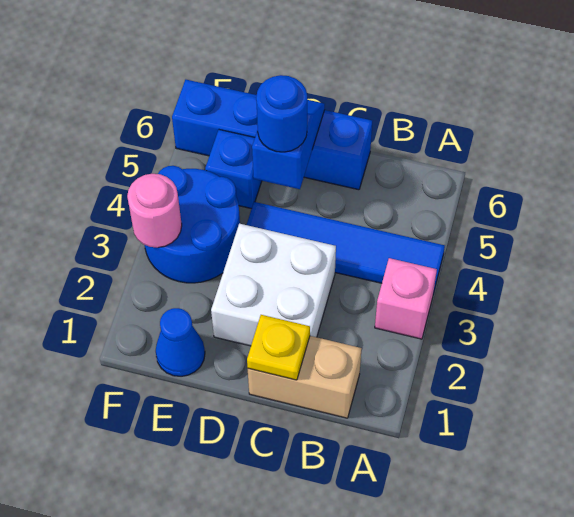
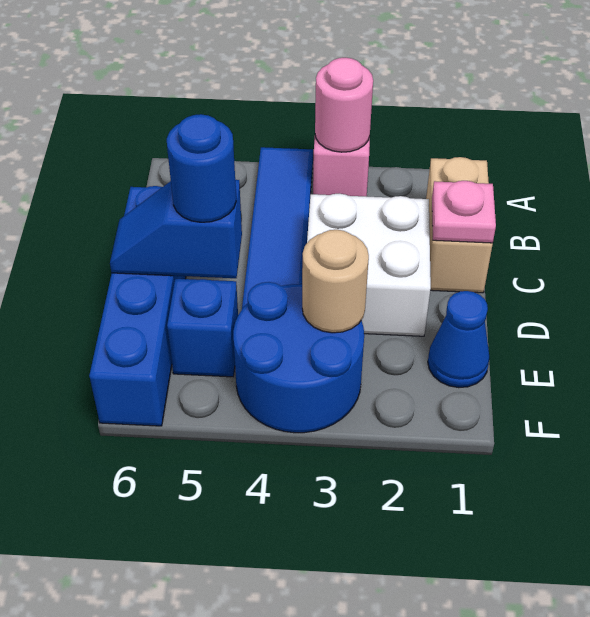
yellow plate C1 level 2 -> pink plate C1 level 2
none -> tan round brick E3 level 2
pink round brick F3 level 2 -> pink round brick A3 level 2

